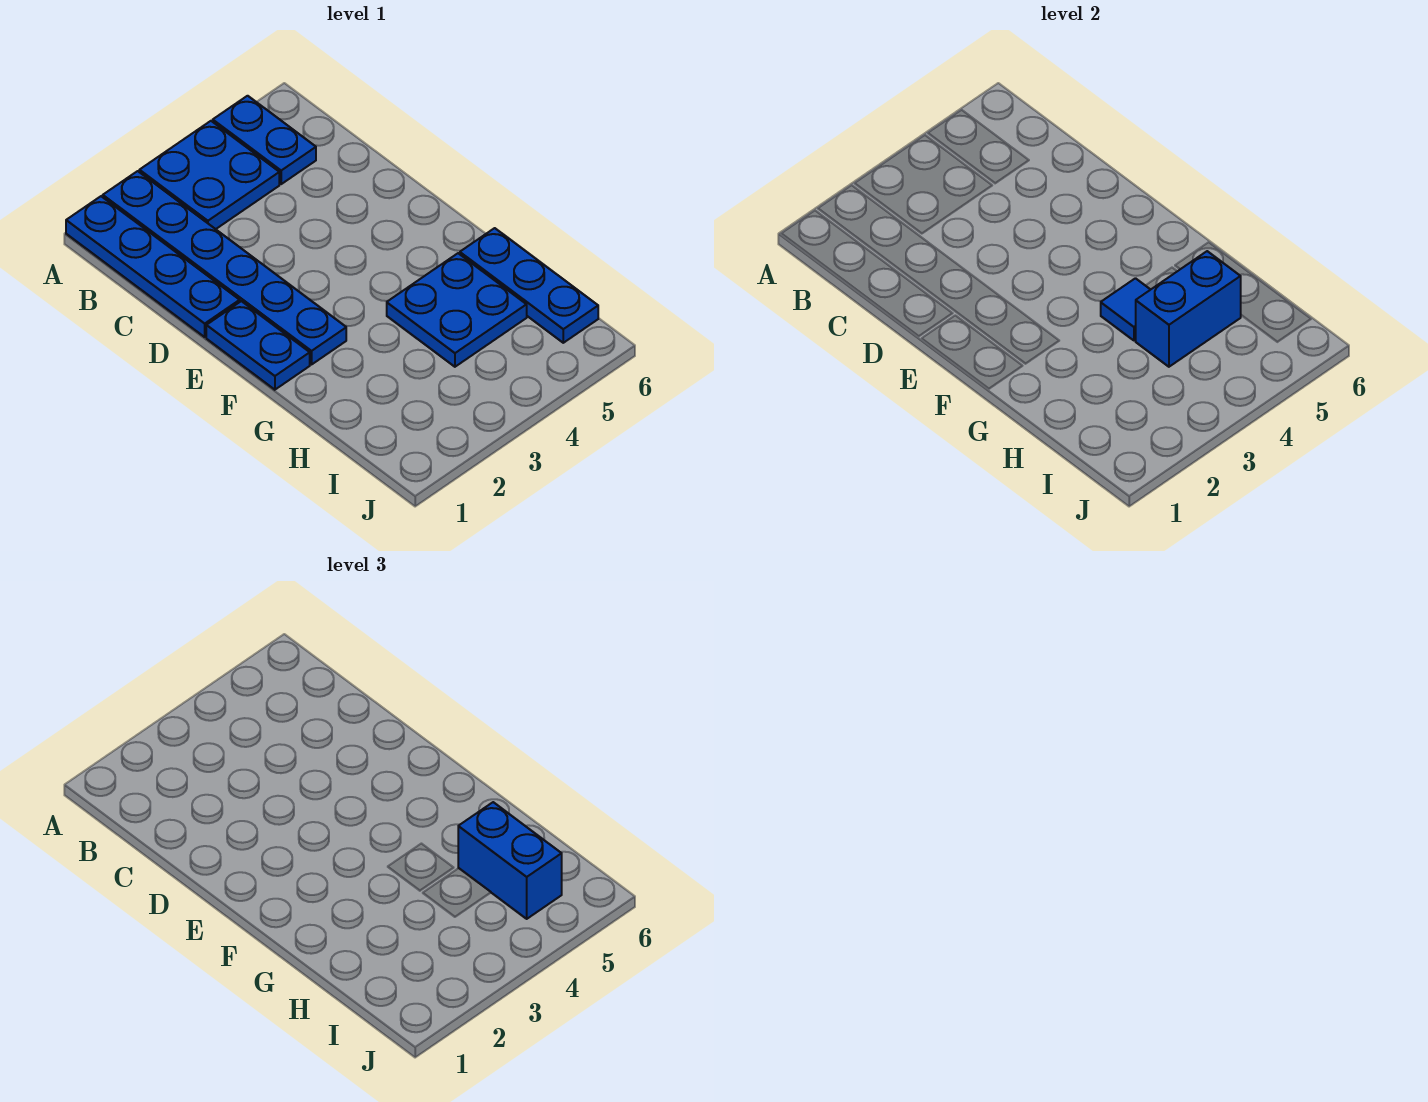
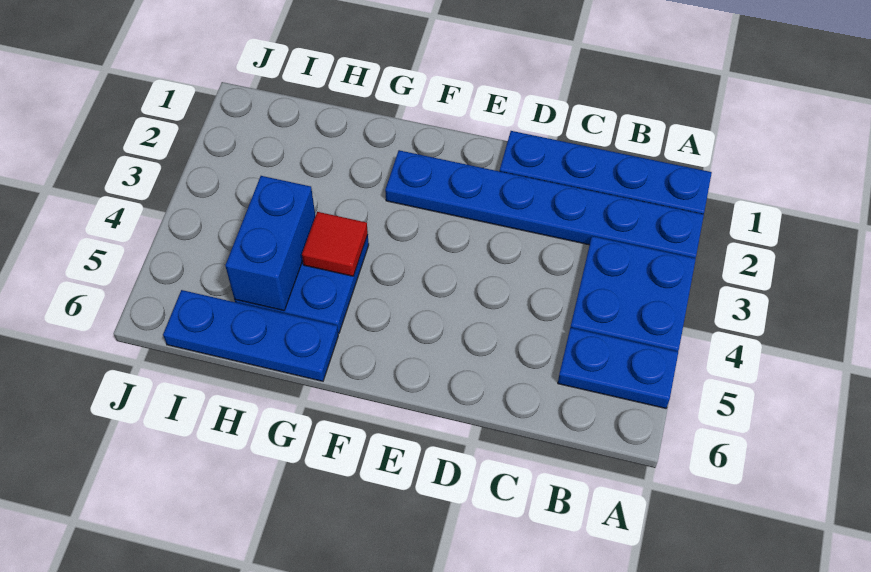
blue plate E1:F1 level 1 -> none
blue tile G4 level 2 -> red tile G4 level 2
blue brick H5:I5 level 3 -> none

